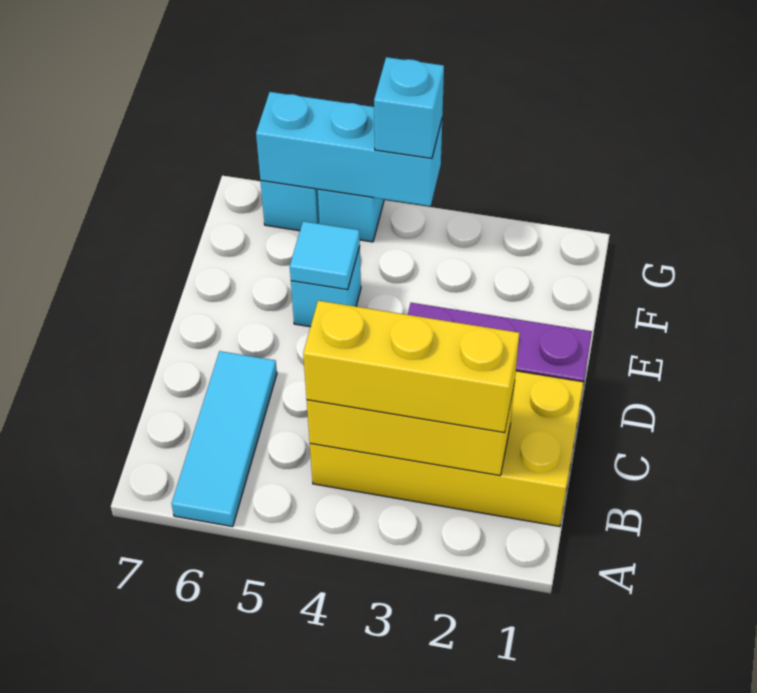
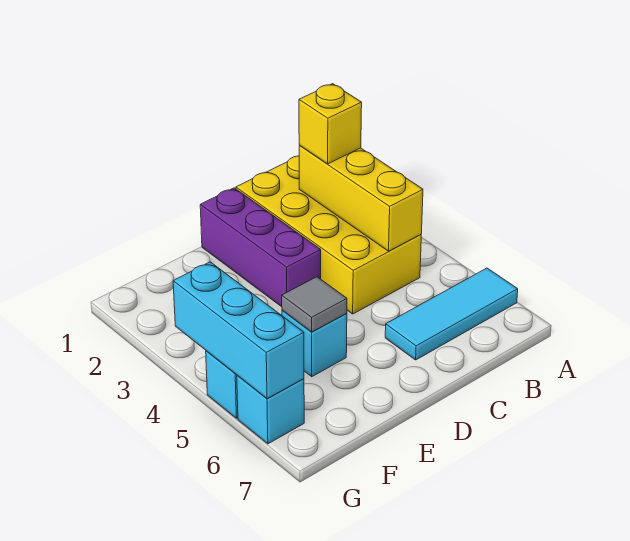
yellow brick B2:B4 level 3 -> yellow brick B2 level 3
cyan tile E5 level 2 -> grey tile E5 level 2
cyan brick G4 level 3 -> none

